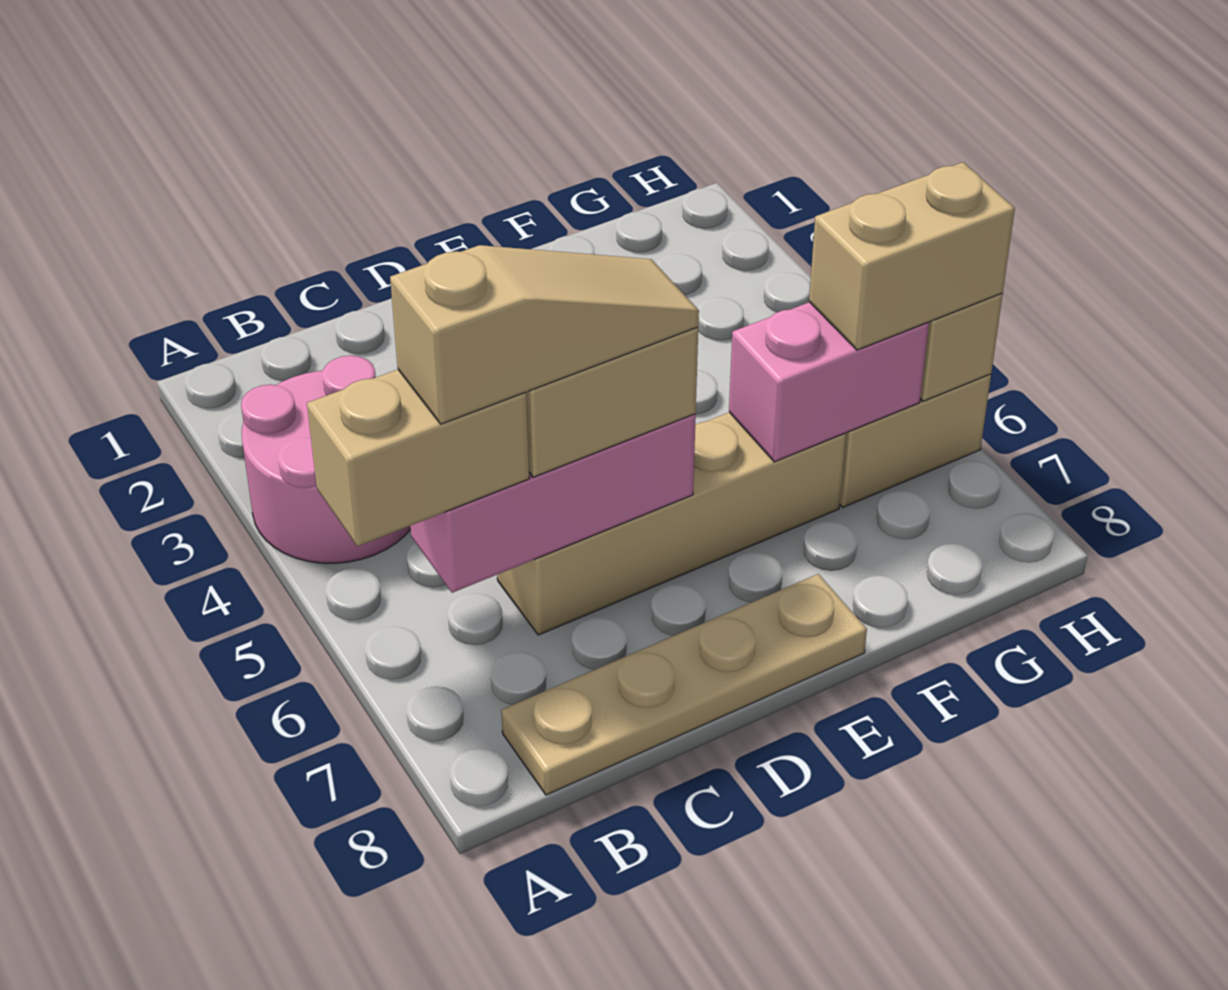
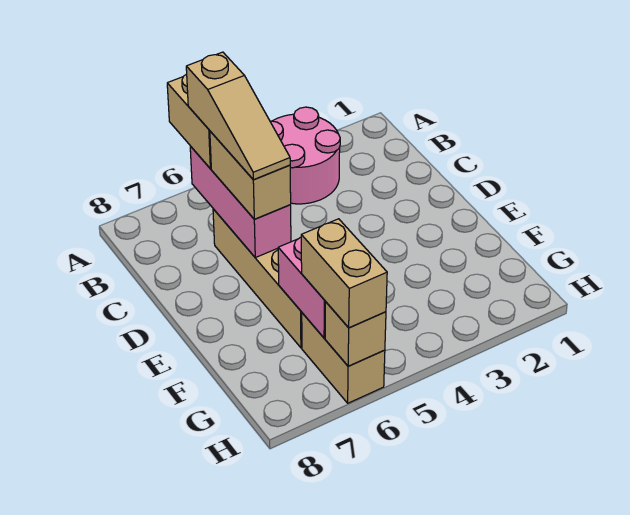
tan plate B8:E8 level 1 -> none

